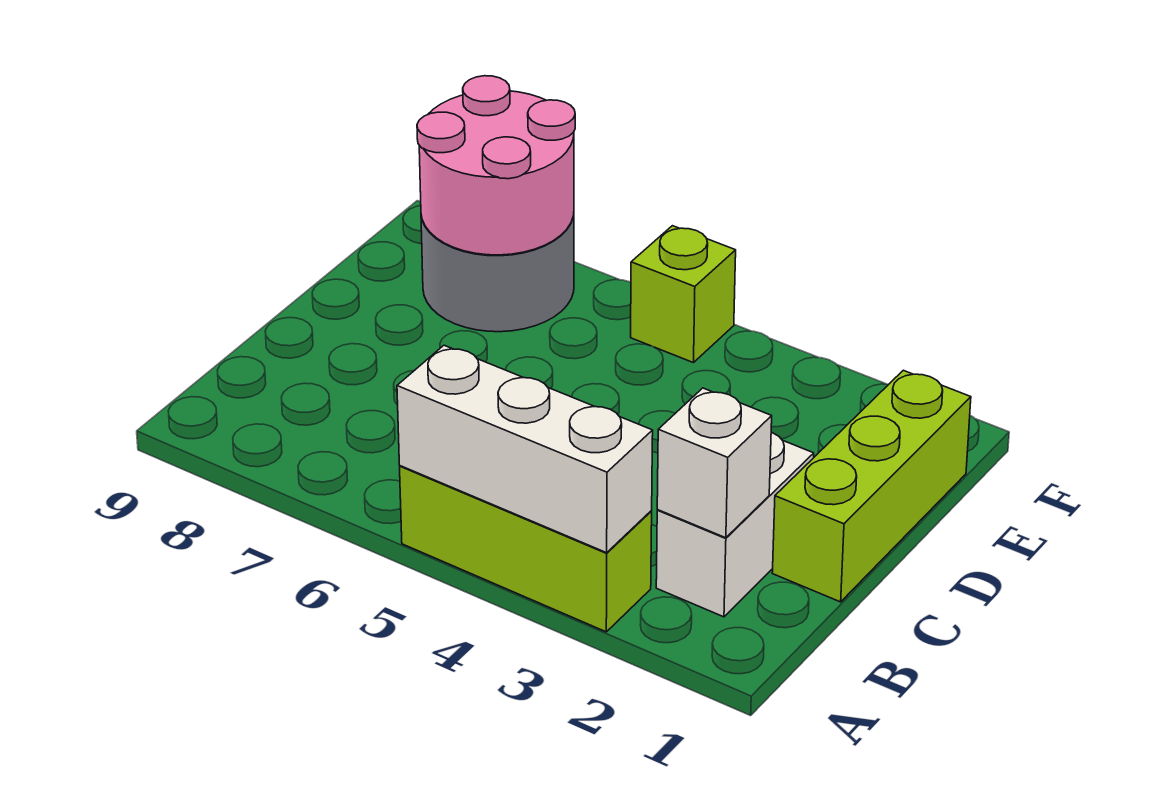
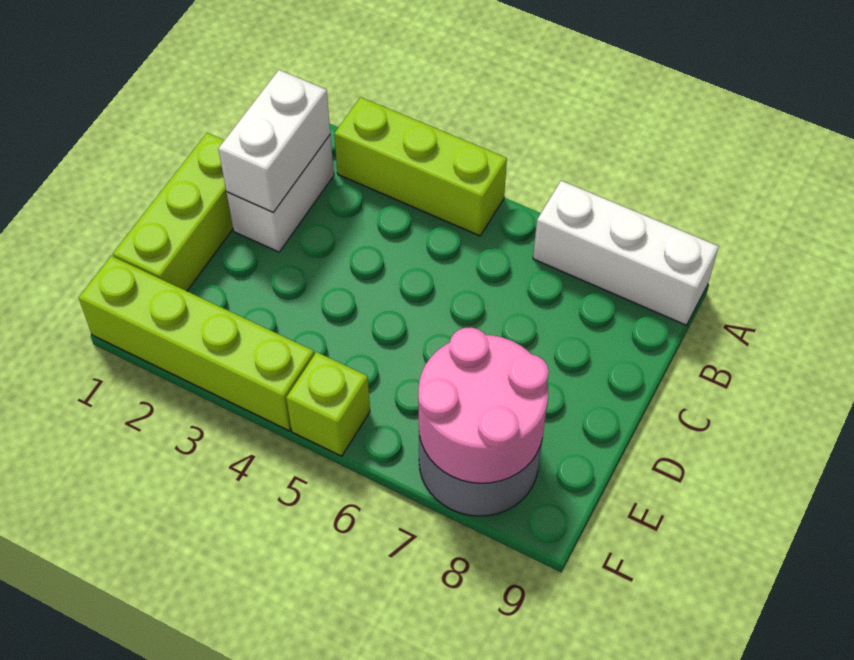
white brick A3:A5 level 2 -> white brick A7:A9 level 1
white brick B2 level 2 -> white brick B2:C2 level 2
none -> lime brick F1:F4 level 1

